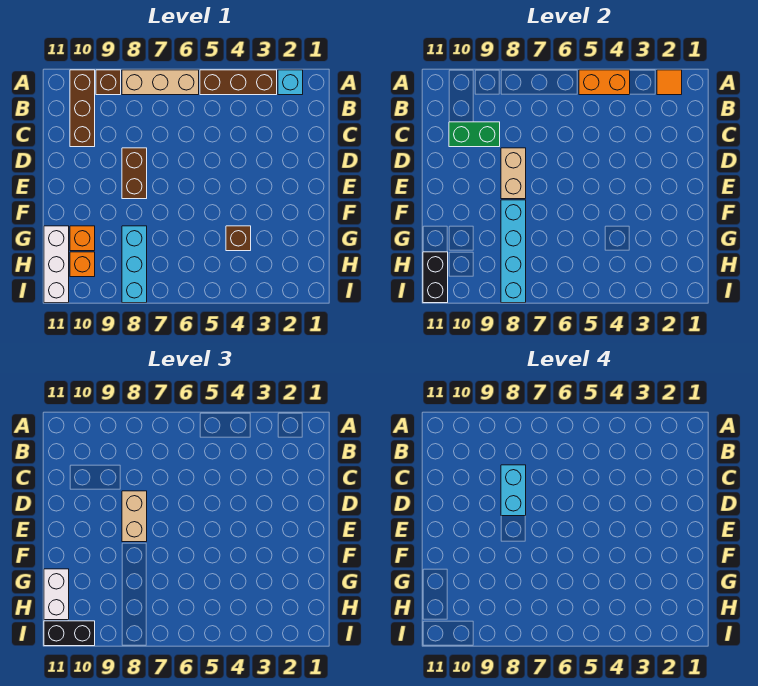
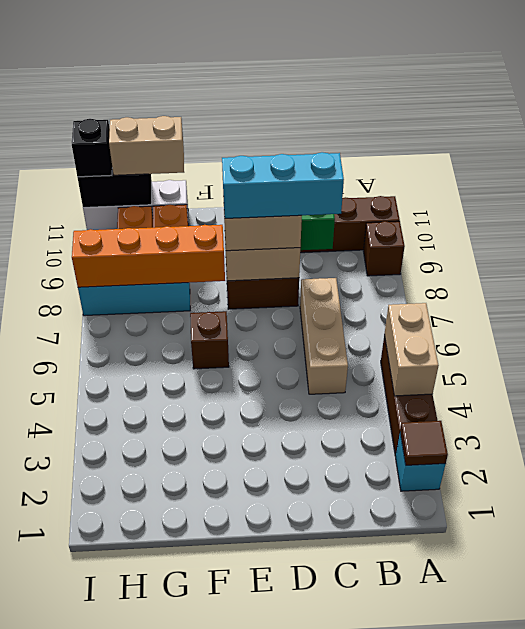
orange tile A2 level 2 -> brown tile A2 level 2
orange brick A4:A5 level 2 -> tan brick A4:A5 level 2
tan brick A6:A8 level 1 -> tan brick C5:C7 level 1
cyan brick C8:D8 level 4 -> cyan brick C8:E8 level 4
cyan brick F8:I8 level 2 -> orange brick F8:I8 level 2
brown brick G4 level 1 -> brown brick F6 level 1
white brick G11:H11 level 3 -> tan brick G11:H11 level 3
black brick I10:I11 level 3 -> black brick I11 level 3

